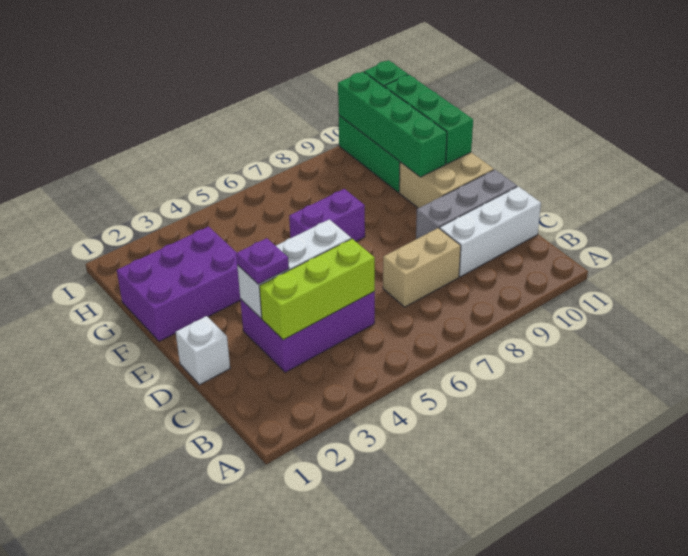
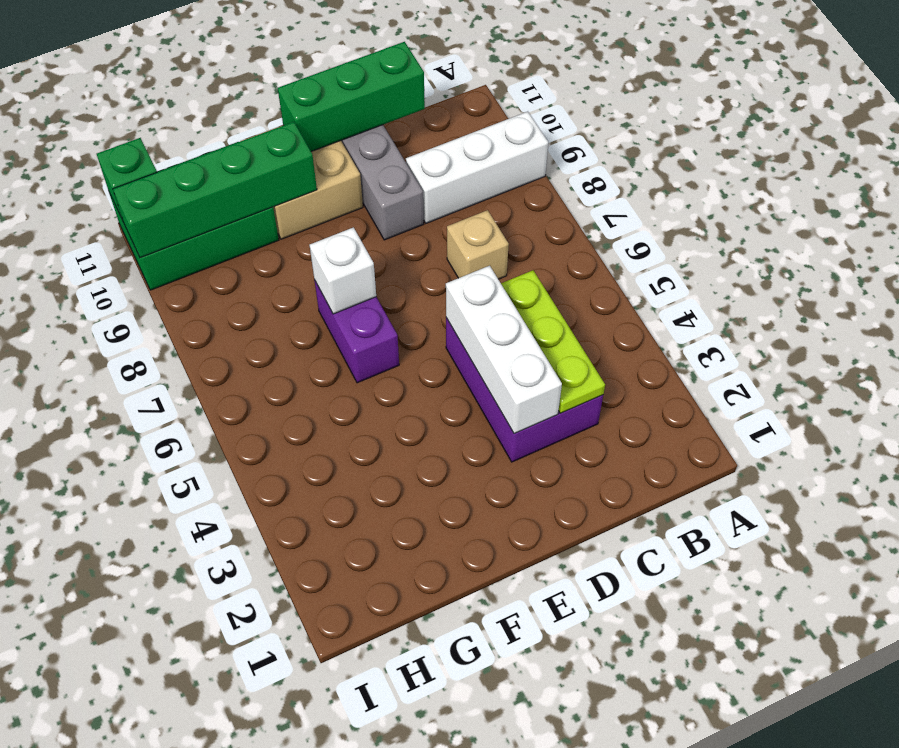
lime brick C3:C5 level 2 -> lime plate C3:C5 level 2
tan brick C7:C8 level 1 -> tan brick C7 level 1
white brick C9:C11 level 1 -> white brick A9:C9 level 1
white brick D1 level 1 -> white brick F7 level 2
purple plate D3 level 3 -> none
purple brick F1:G3 level 1 -> none
green brick F11:H11 level 2 -> green brick C11:E11 level 2

